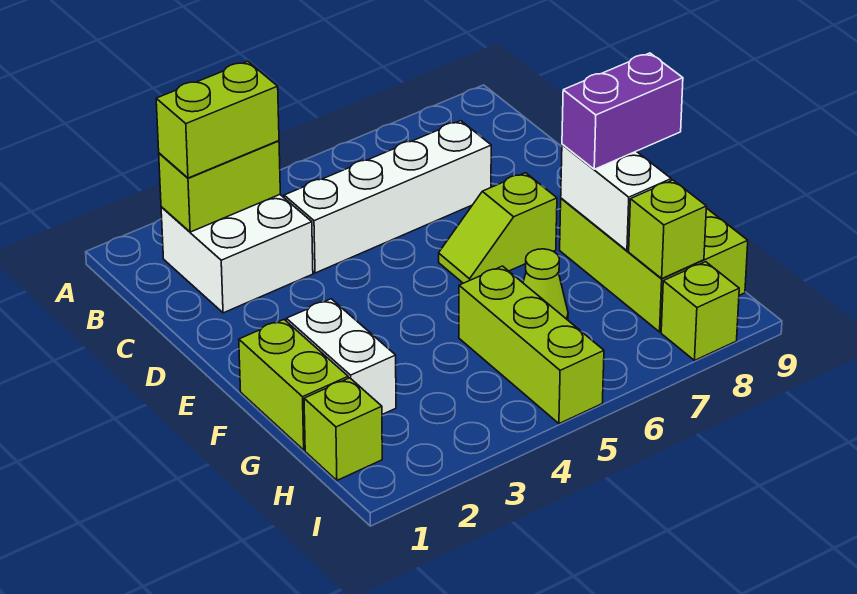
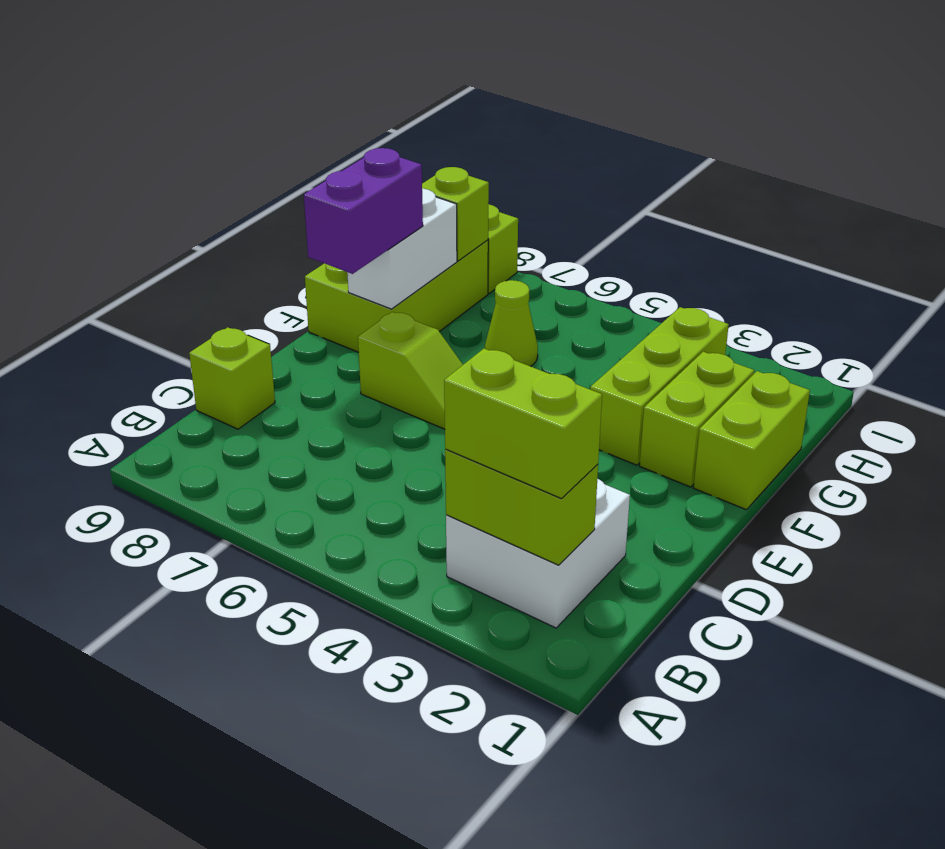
white brick C4:C7 level 1 -> none
white brick F2:G2 level 1 -> lime brick F2:G2 level 1
purple brick F8:F9 level 3 -> purple brick E8:F8 level 3
lime brick G5:I5 level 1 -> lime brick F3:H3 level 1
lime brick H1 level 1 -> lime brick C9 level 1

